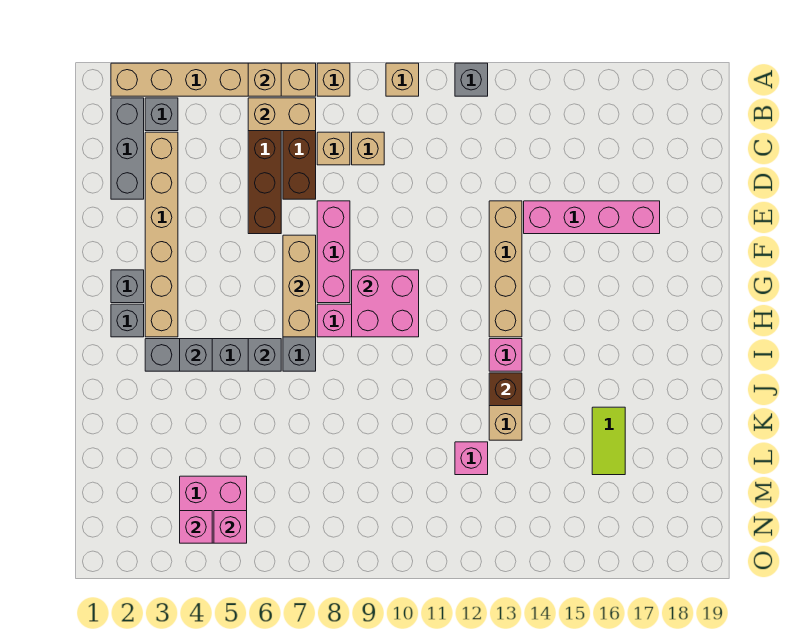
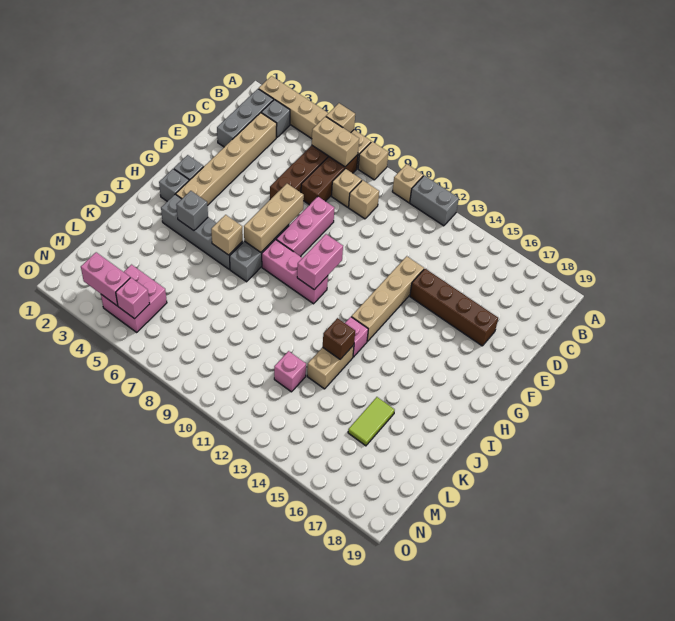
grey brick A12 level 1 -> grey brick A11:A12 level 1
pink brick E14:E17 level 1 -> brown brick E14:E17 level 1
pink brick G9:H10 level 2 -> pink brick G10:H10 level 2
grey brick I6 level 2 -> tan brick I6 level 2
pink brick N4 level 2 -> pink brick N3:N4 level 2

